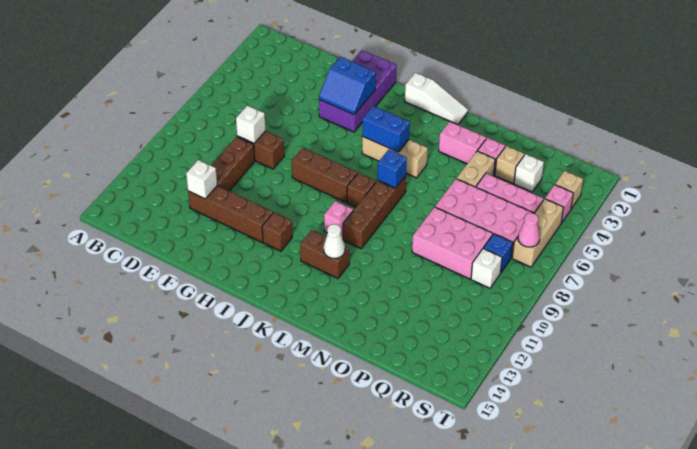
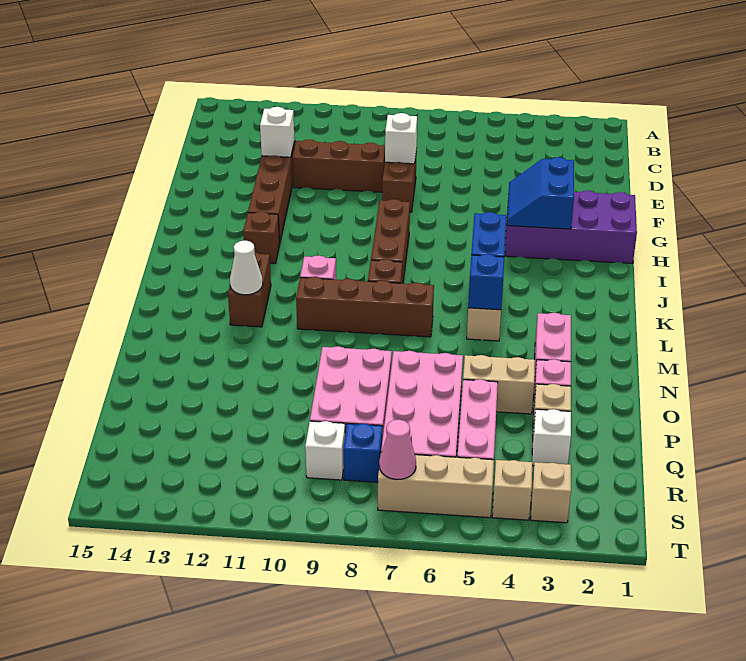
white slope J1:L1 level 1 top J -> none
blue brick L7 level 2 -> blue brick L5 level 2
pink brick S4 level 1 -> tan brick S4 level 1

